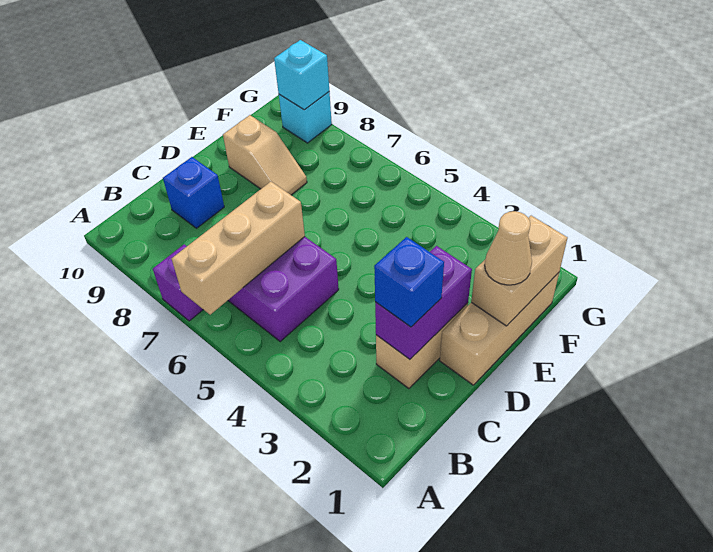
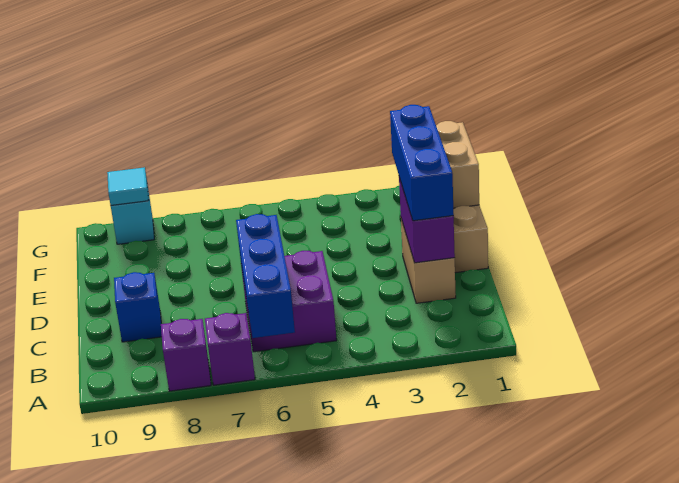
tan brick A6:C6 level 2 -> blue brick A6:C6 level 2
none -> purple brick A8 level 1
blue brick C2 level 3 -> blue brick C2:E2 level 3
tan cone E1 level 3 -> none
tan slope E8:E9 level 1 top 9 -> none
cyan brick G9 level 2 -> cyan tile G9 level 2

